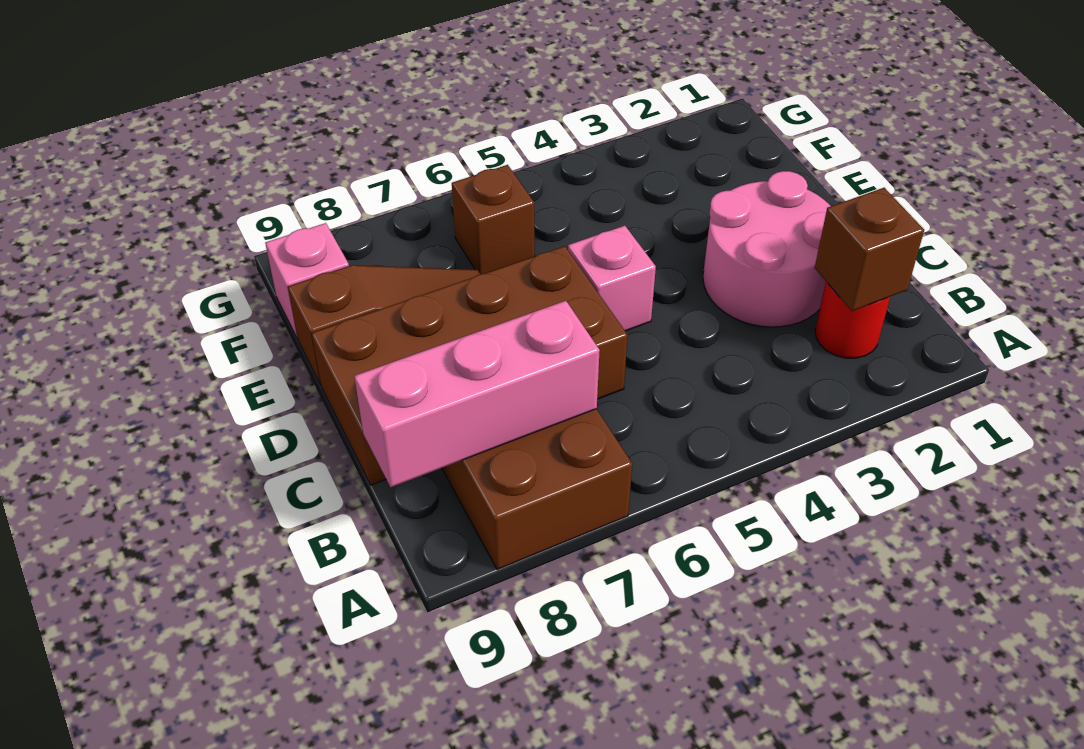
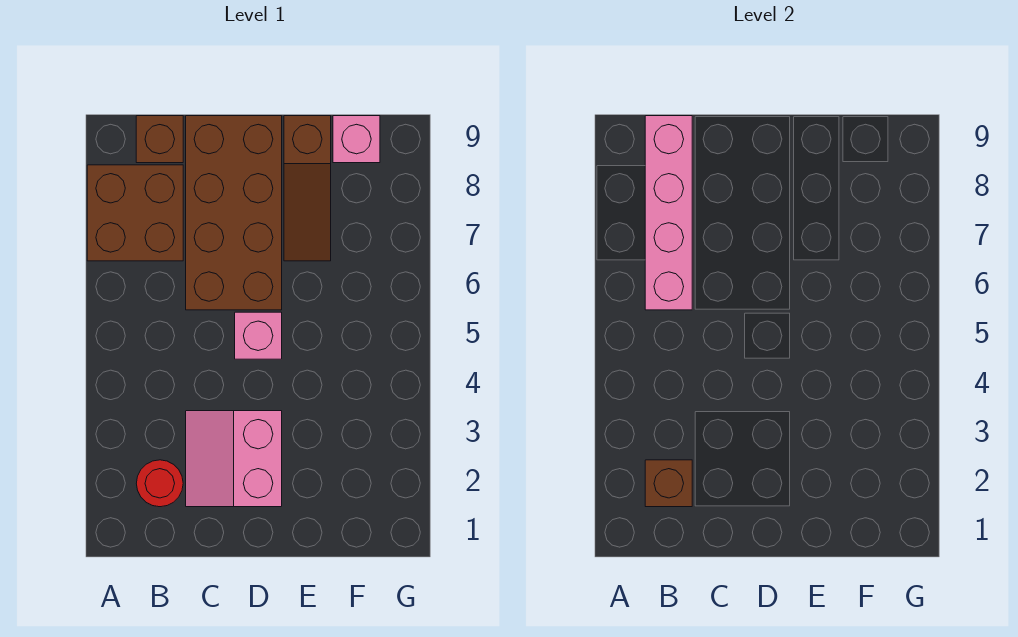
pink brick B7:B9 level 2 -> pink brick B6:B9 level 2
pink round brick C2:D3 level 1 -> pink slope C2:D3 level 1 top D
brown brick F6 level 1 -> brown brick B9 level 1

